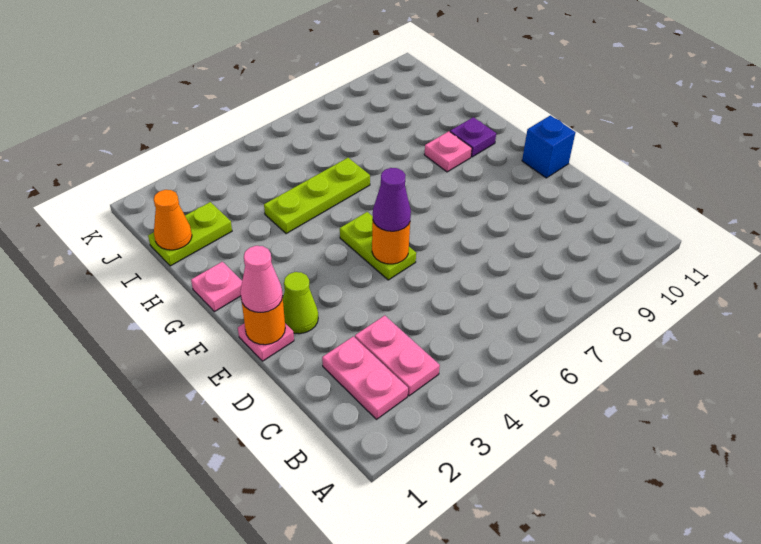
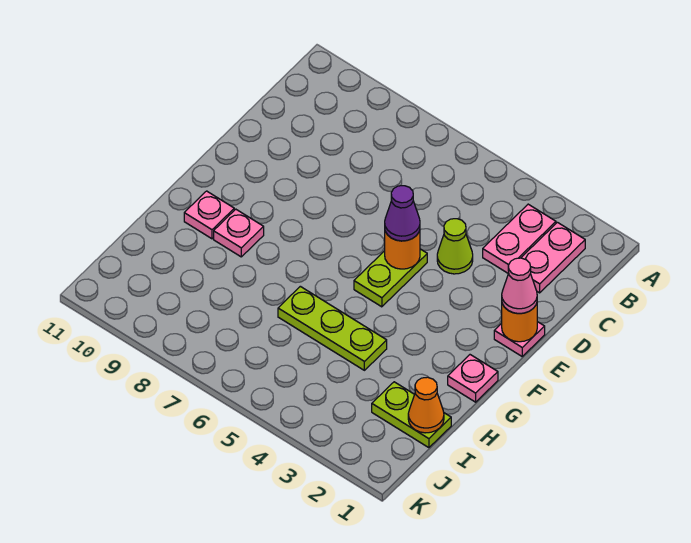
lime cone E2 level 1 -> lime cone D4 level 1
blue brick E11 level 1 -> none
purple plate G10 level 1 -> pink plate G10 level 1

